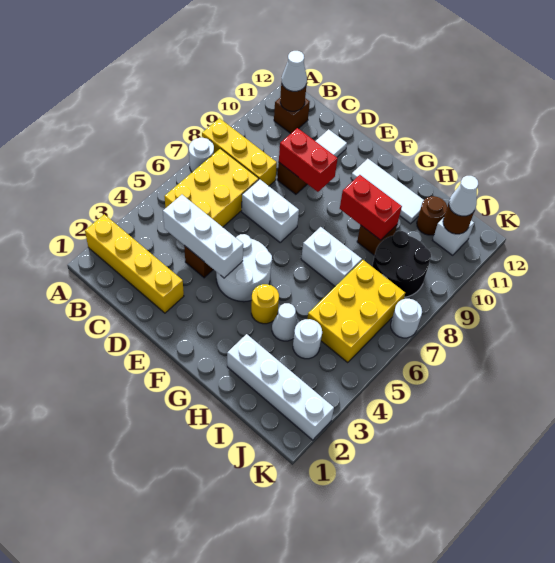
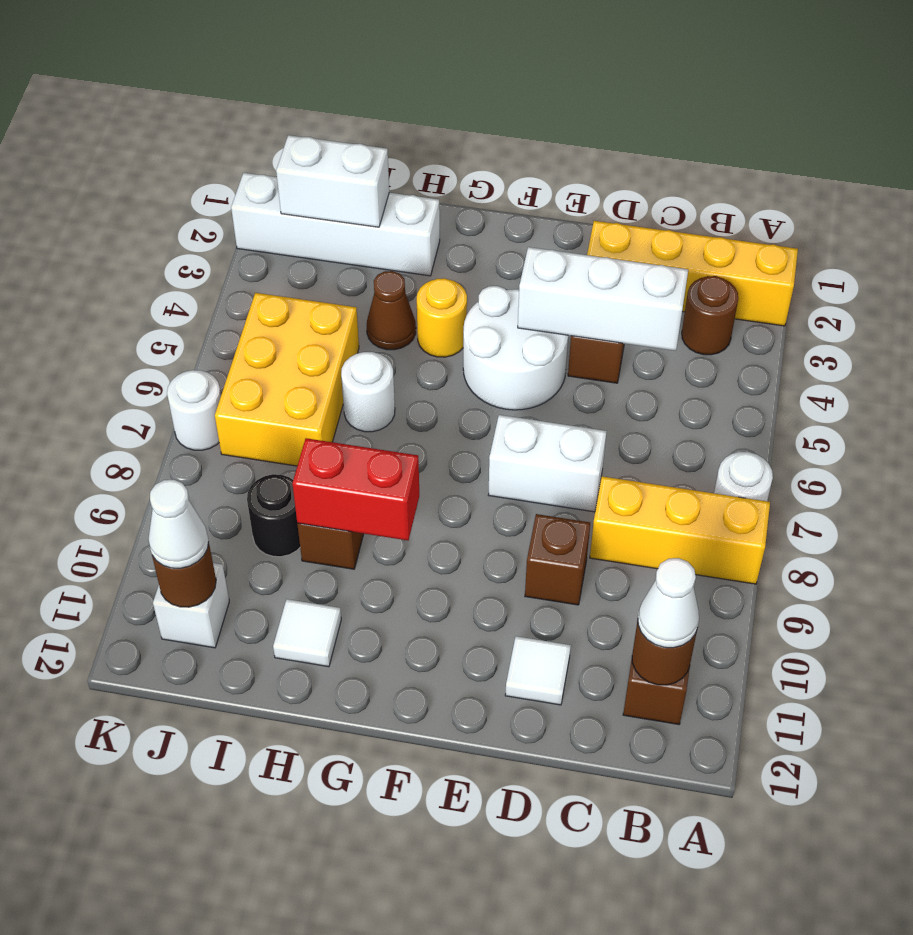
yellow brick B5:C7 level 1 -> none
red brick D9:E9 level 2 -> none
white tile F11:H11 level 1 -> white tile H11 level 1
white brick G7:H7 level 1 -> white brick I2:J2 level 2
white cone H4 level 1 -> brown cone H4 level 1
white round brick I4 level 1 -> white round brick H6 level 1
black round brick I8:J9 level 1 -> black round brick I9 level 1
brown round brick I11 level 1 -> brown round brick B3 level 1

